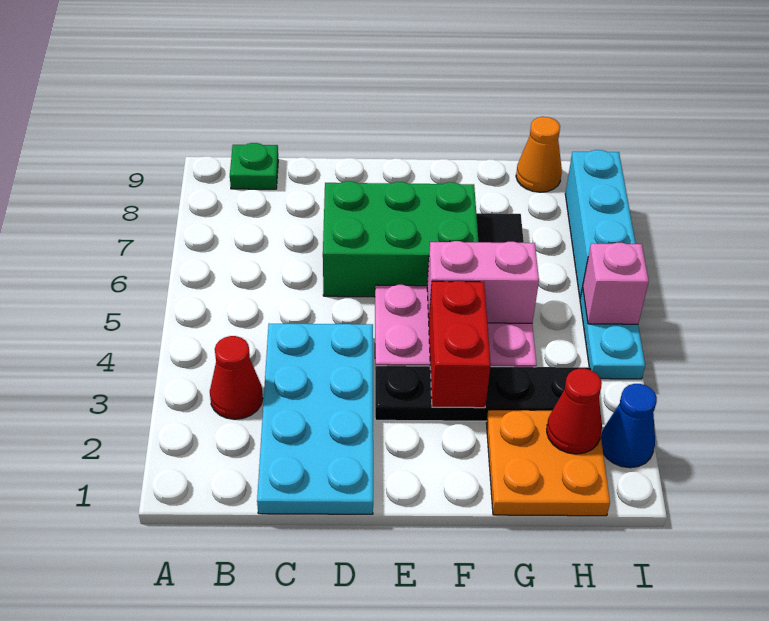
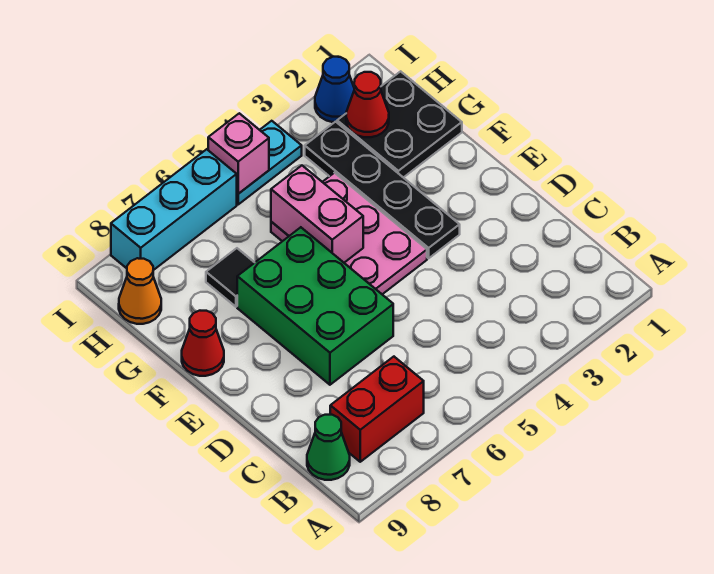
red cone B3 level 1 -> red cone F9 level 1
green plate B9 level 1 -> green cone B9 level 1
cyan plate C1:D4 level 1 -> none
red brick F3:F4 level 2 -> red brick B7:B8 level 1
orange plate G1:H2 level 1 -> black plate G1:H2 level 1

